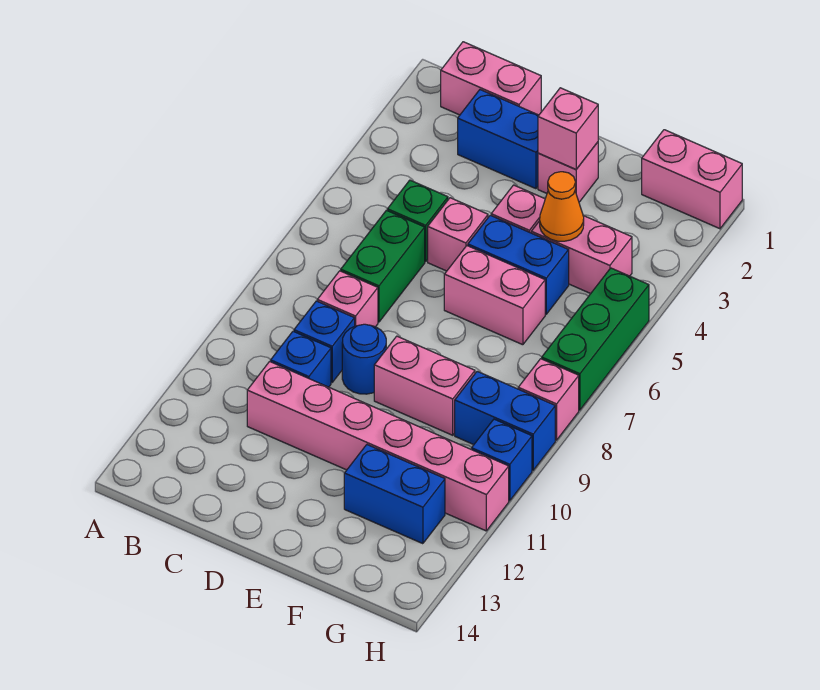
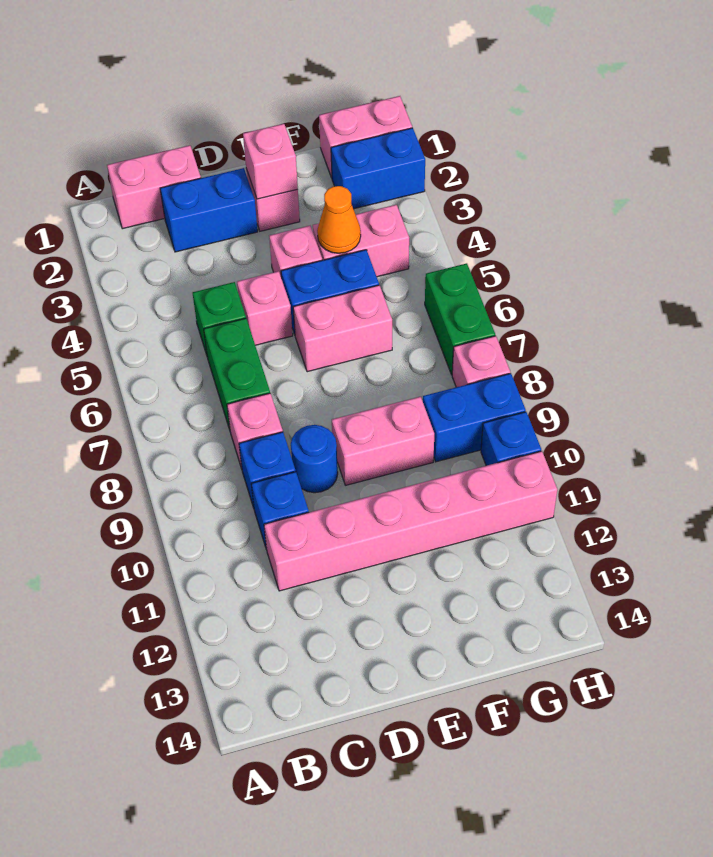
blue brick F12:G12 level 1 -> blue brick G2:H2 level 1
green brick H5:H7 level 1 -> green brick H6:H7 level 1

